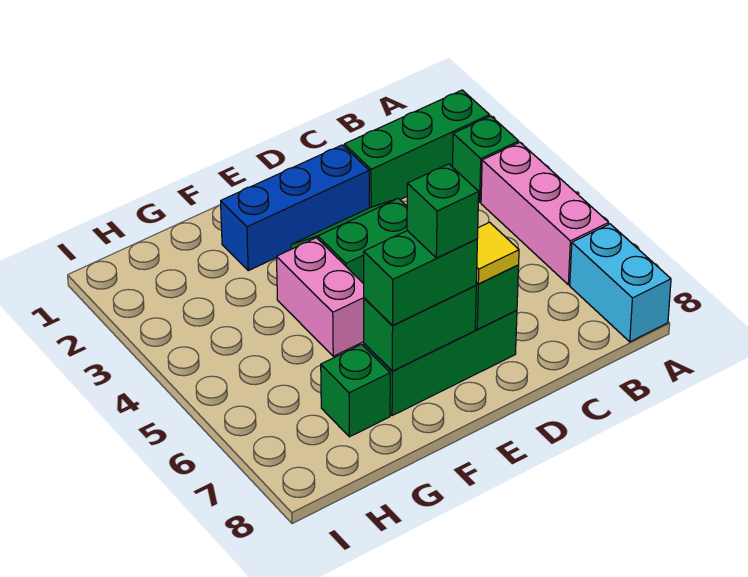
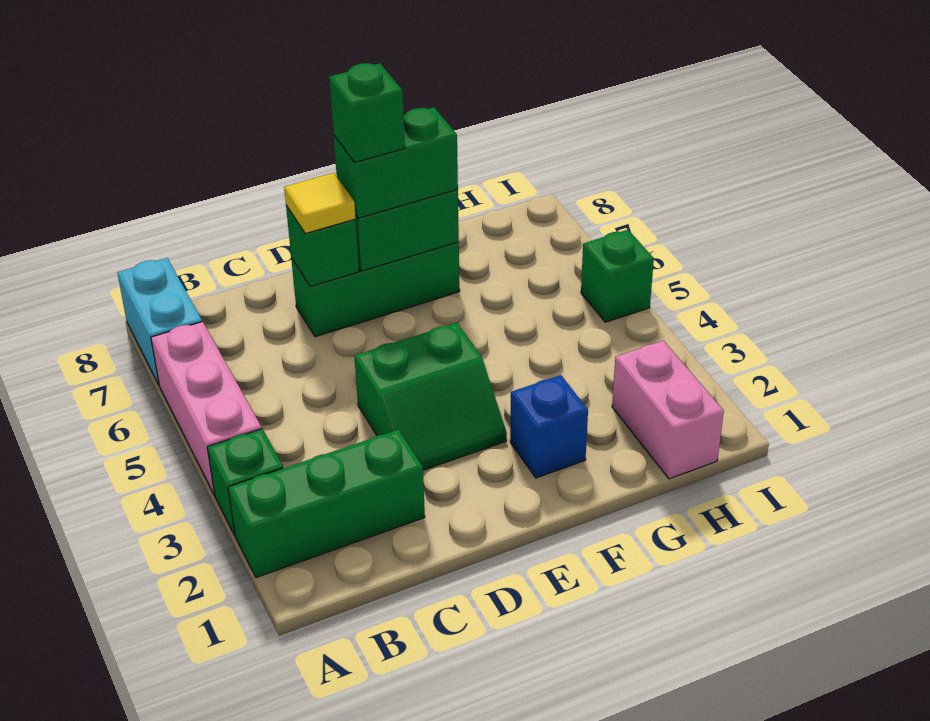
blue brick D2:F2 level 1 -> blue brick F2 level 1
pink brick F4:F5 level 1 -> pink brick H1:H2 level 1
green brick G7 level 1 -> green brick I5 level 1

